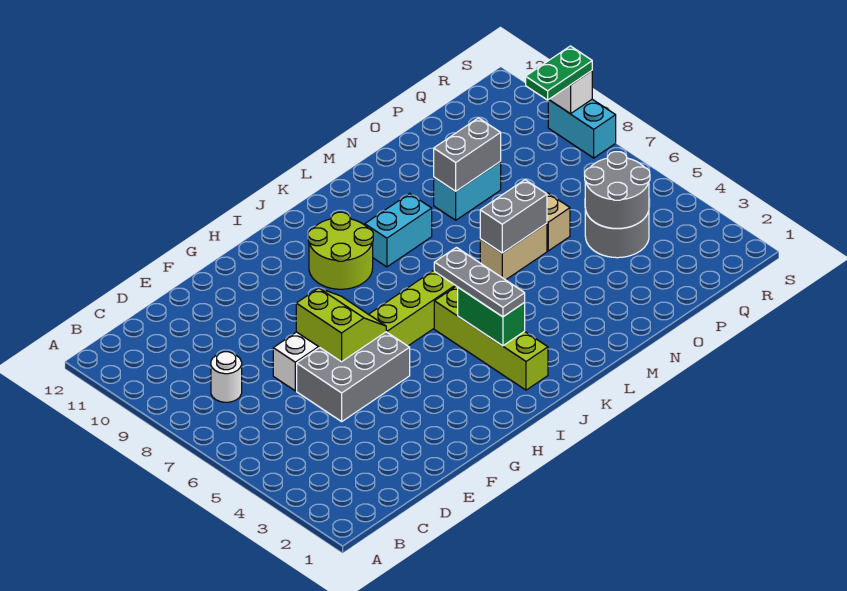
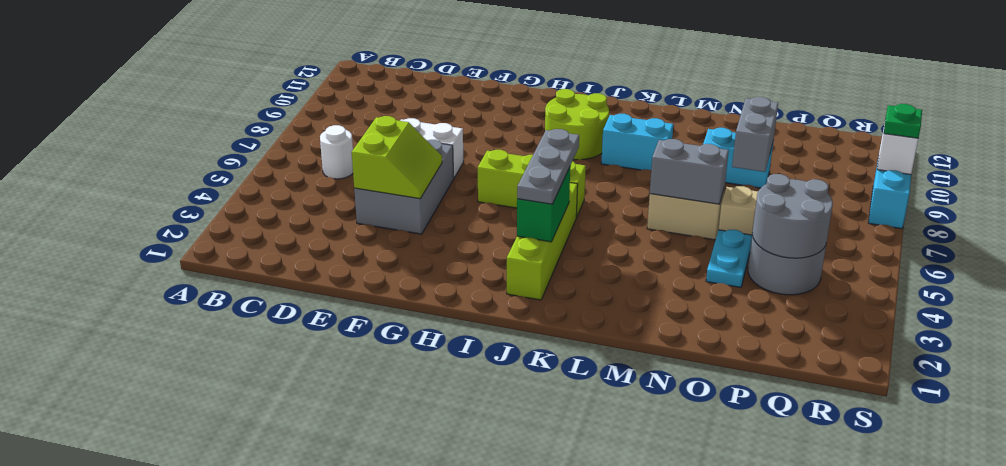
white round brick C8 level 1 -> white round brick C6 level 1
grey brick E5:G6 level 1 -> grey brick E4:F6 level 1
lime slope F6:G7 level 2 top F -> lime slope E4:F5 level 2 top E
grey brick N9:O9 level 2 -> grey brick O8:O9 level 2
none -> cyan plate O4:O5 level 1
green plate R9:S9 level 3 -> green plate S9 level 3

